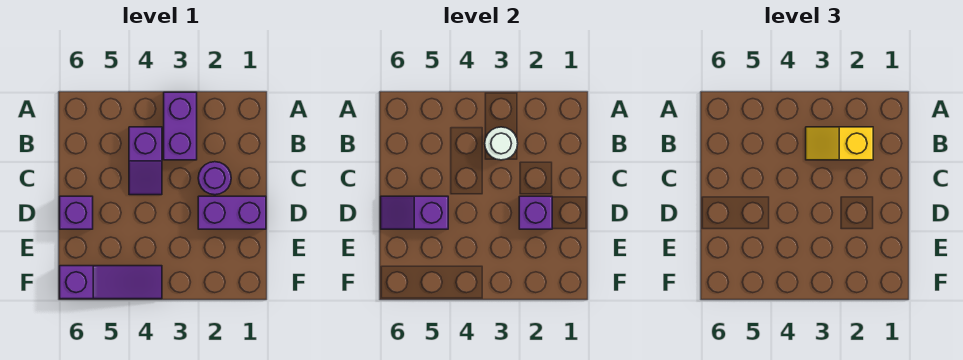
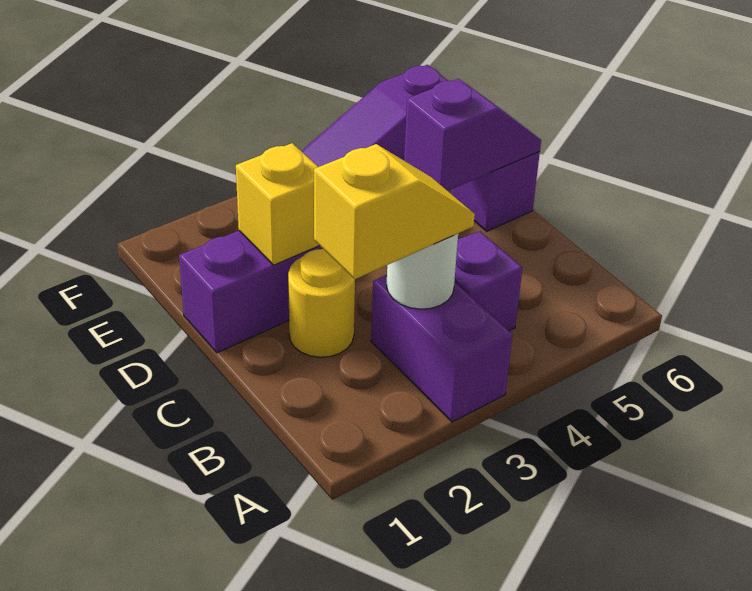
purple round brick C2 level 1 -> yellow round brick C2 level 1
purple brick D2 level 2 -> yellow brick D2 level 2

